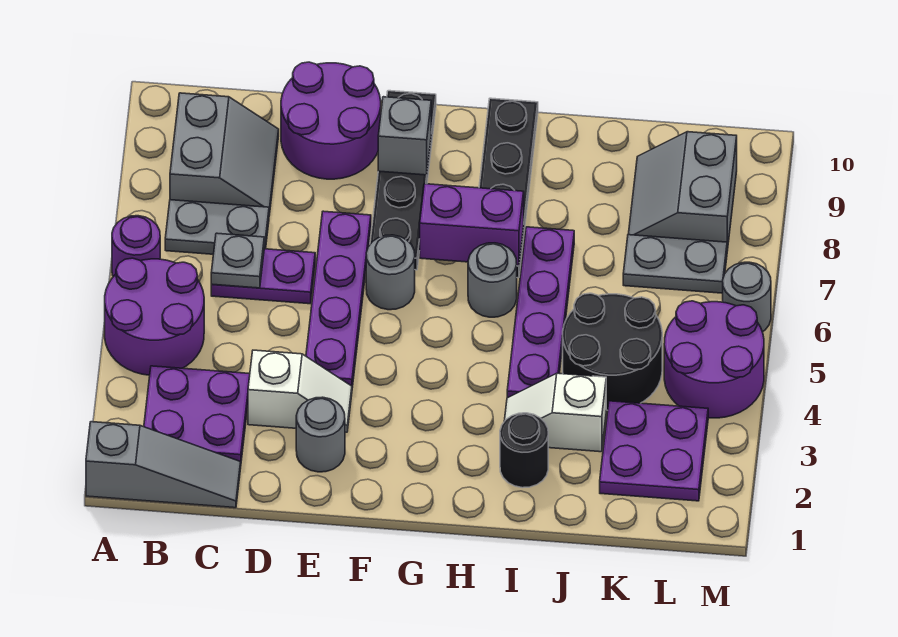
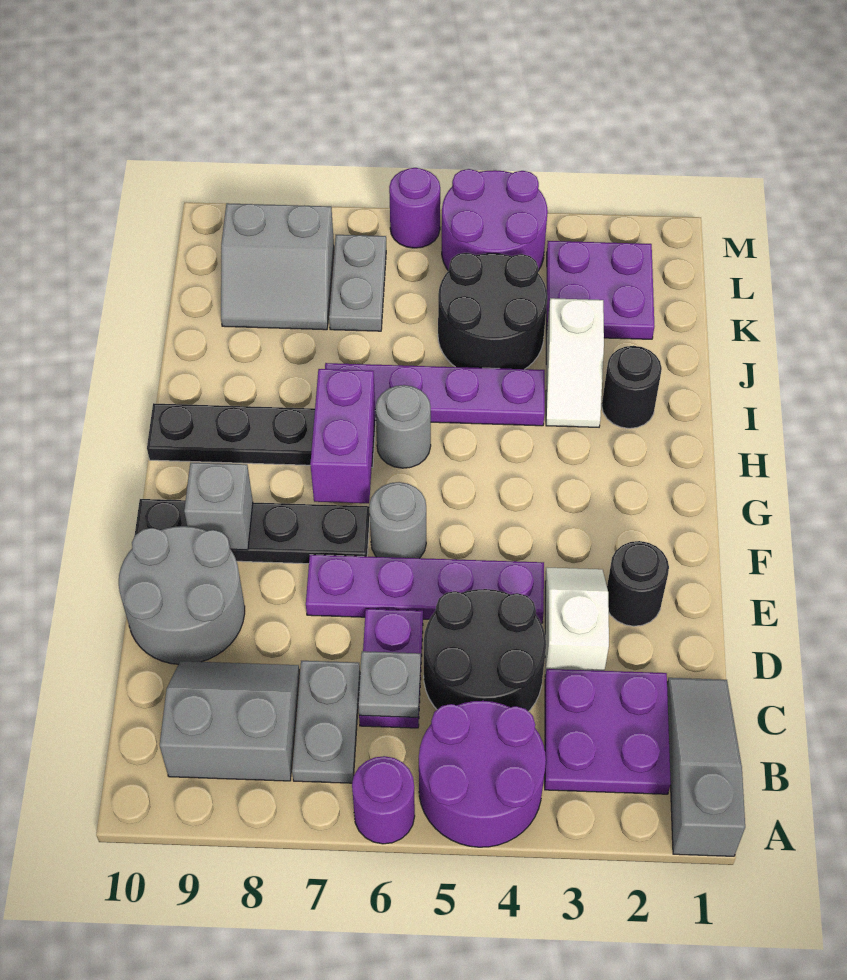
none -> black round brick C4:D5 level 1
purple round brick D9:E10 level 1 -> grey round brick D9:E10 level 1
grey round brick E2 level 1 -> black round brick E2 level 1
grey round brick M6 level 1 -> purple round brick M6 level 1

